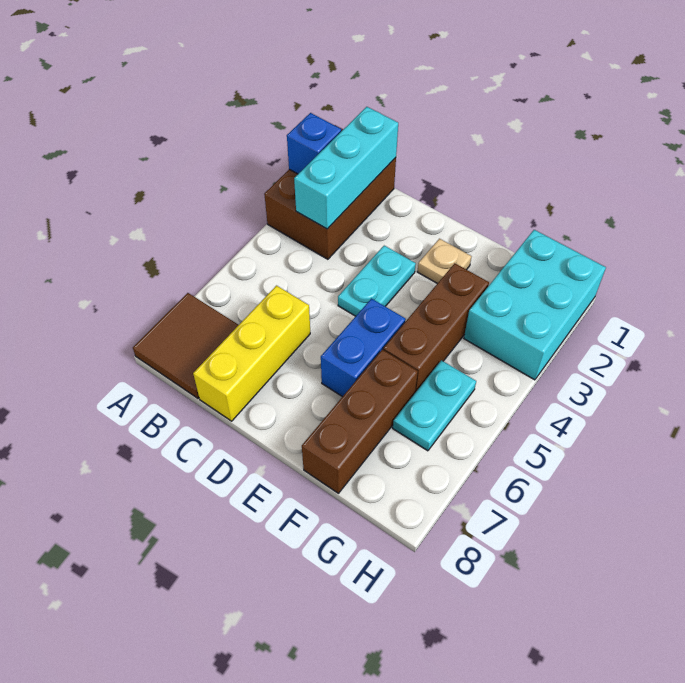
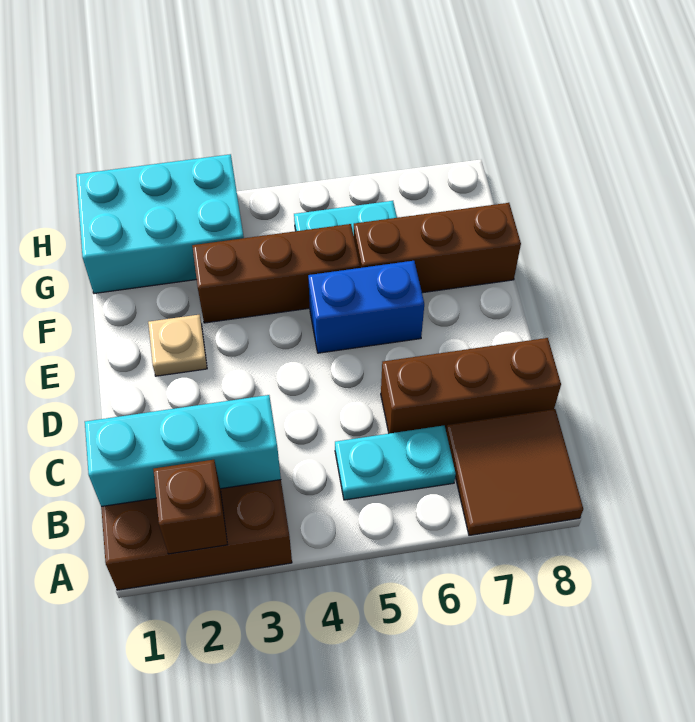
blue brick A2 level 2 -> brown brick A2 level 2
yellow brick C6:C8 level 1 -> brown brick C6:C8 level 1
cyan plate D3:D4 level 1 -> cyan plate B5:B6 level 1

